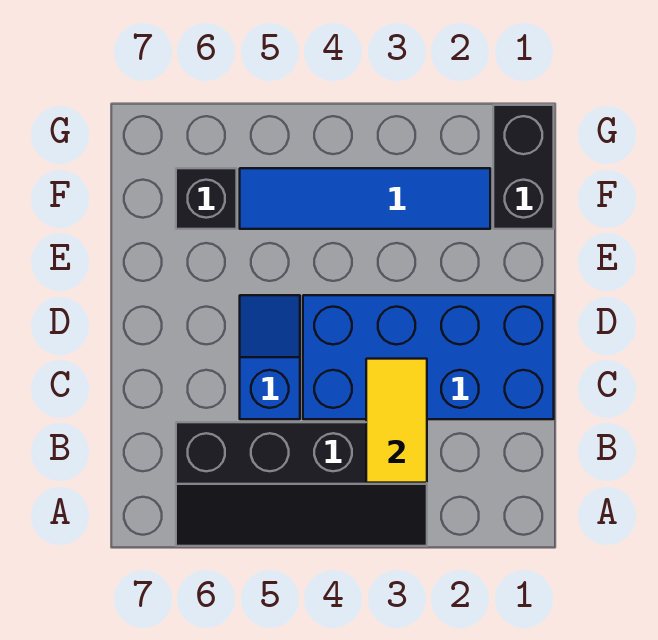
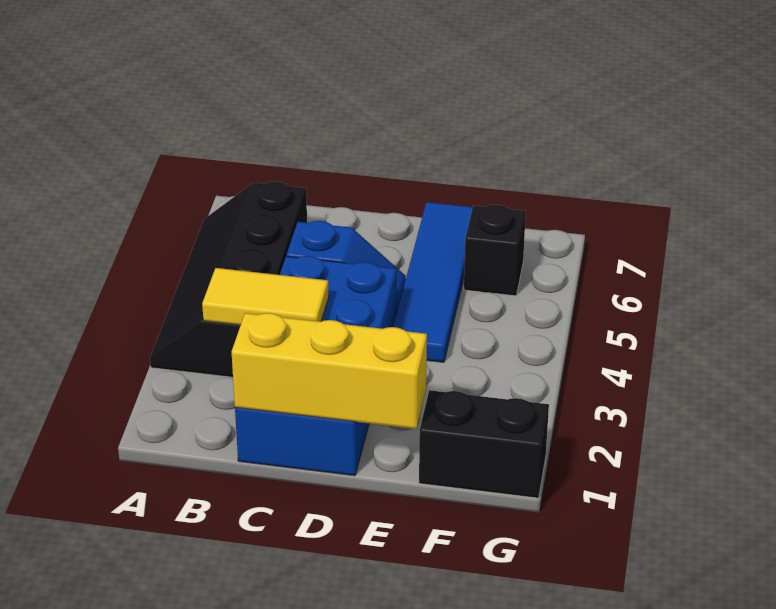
none -> yellow brick C1:E1 level 2
blue tile F2:F5 level 1 -> blue tile E4:E7 level 1

